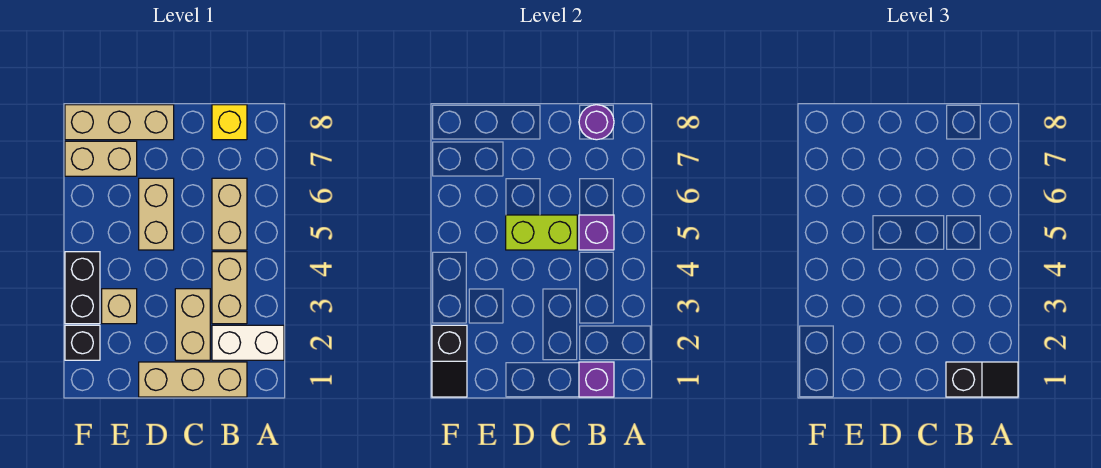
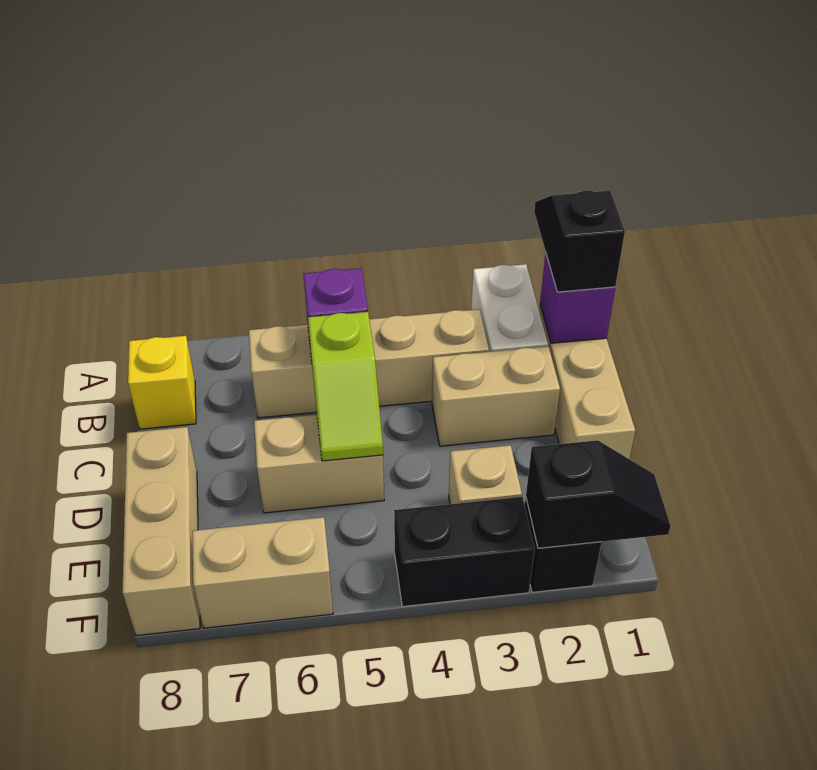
purple round brick B8 level 2 -> none
lime brick C5:D5 level 2 -> lime slope C5:D5 level 2 top C
tan brick E7:F7 level 1 -> tan brick F6:F7 level 1

